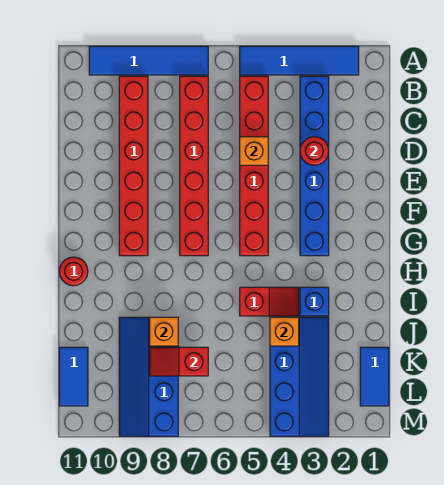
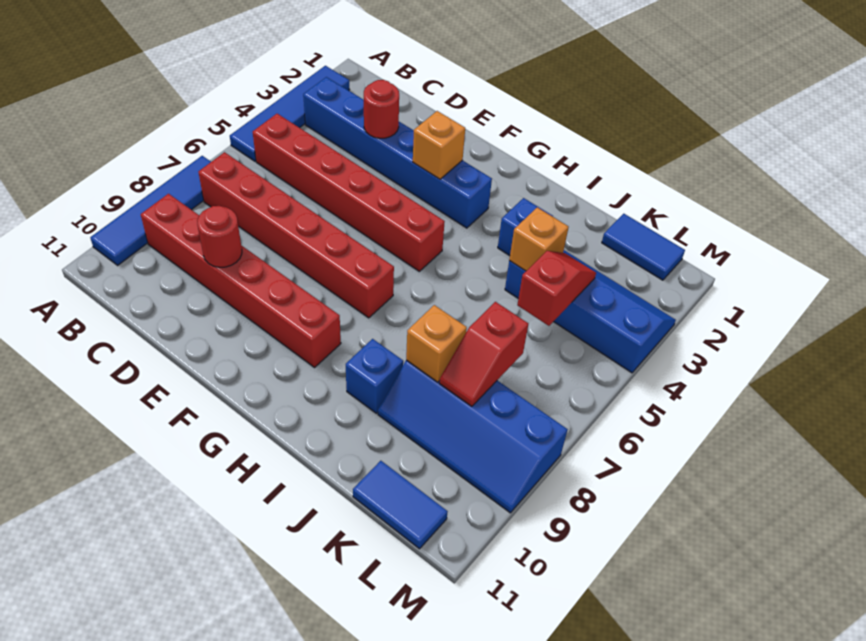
orange brick D5 level 2 -> orange brick F3 level 2
red round brick H11 level 1 -> red round brick D9 level 2
red slope I4:I5 level 1 top 5 -> red slope K4:K5 level 2 top 5
none -> blue brick I9 level 1

